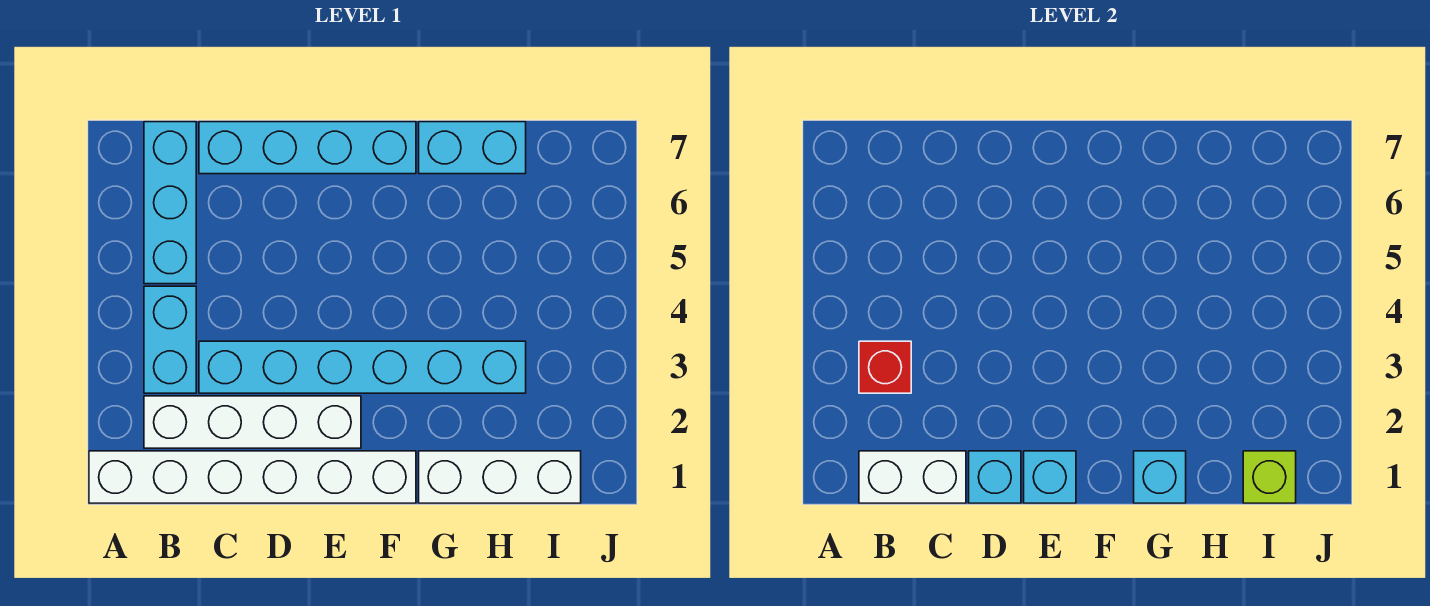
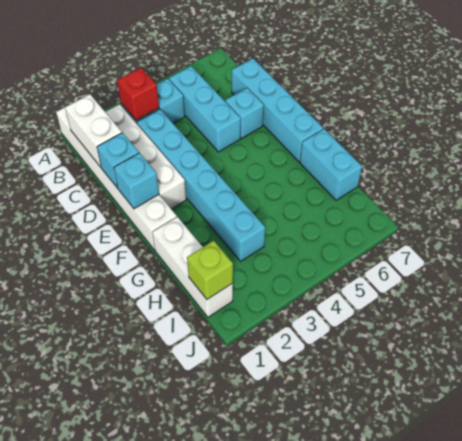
cyan brick B5:B7 level 1 -> cyan brick B5:D5 level 1
cyan brick G1 level 2 -> cyan brick D6 level 1

